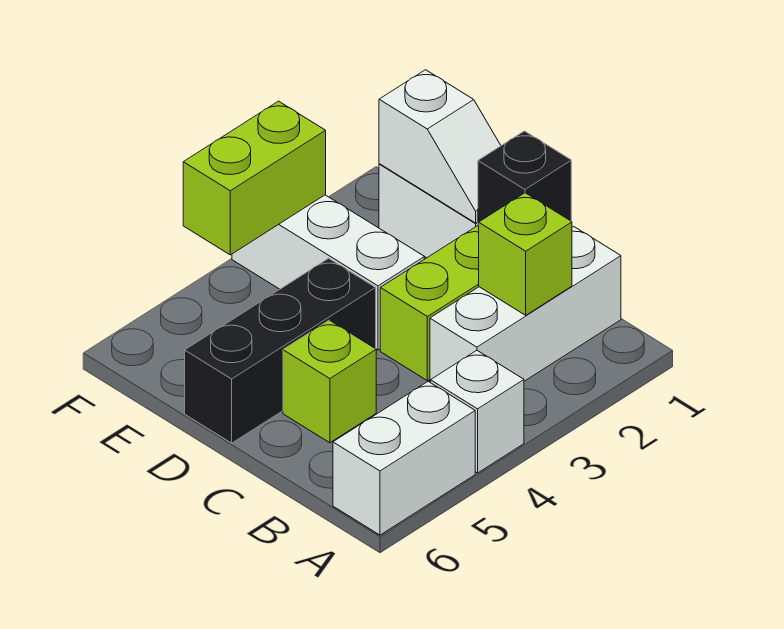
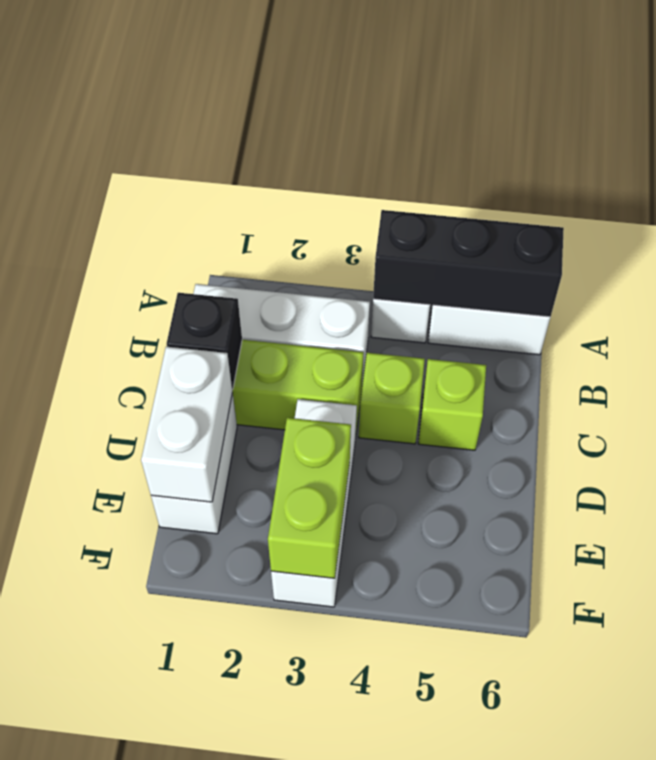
lime brick B2 level 2 -> lime brick C4 level 1
white slope D1:E1 level 2 top E -> white brick D1:E1 level 2
black brick D4:D6 level 1 -> black brick A4:A6 level 2
lime brick F3:F4 level 2 -> lime brick E3:F3 level 2

